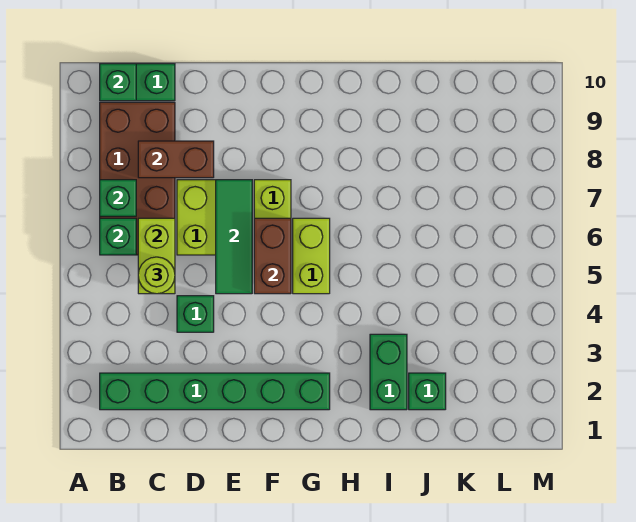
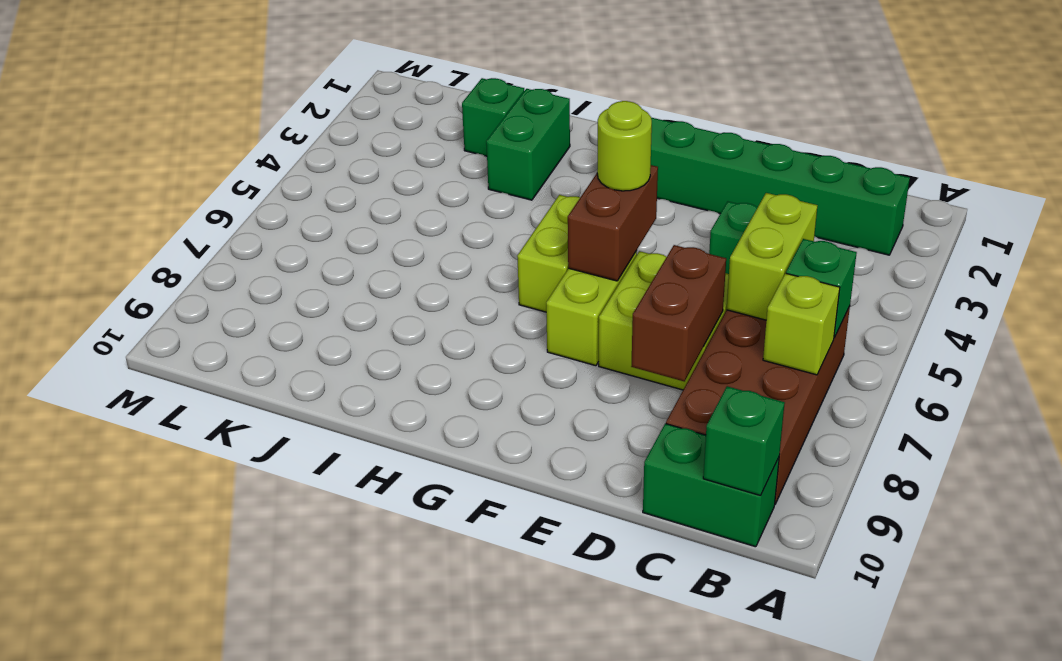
green brick B7 level 2 -> lime brick B7 level 2
lime round brick C5 level 3 -> lime round brick F5 level 3
brown brick C8:D8 level 2 -> brown brick D7:D8 level 2
green tile E5:E7 level 2 -> none

